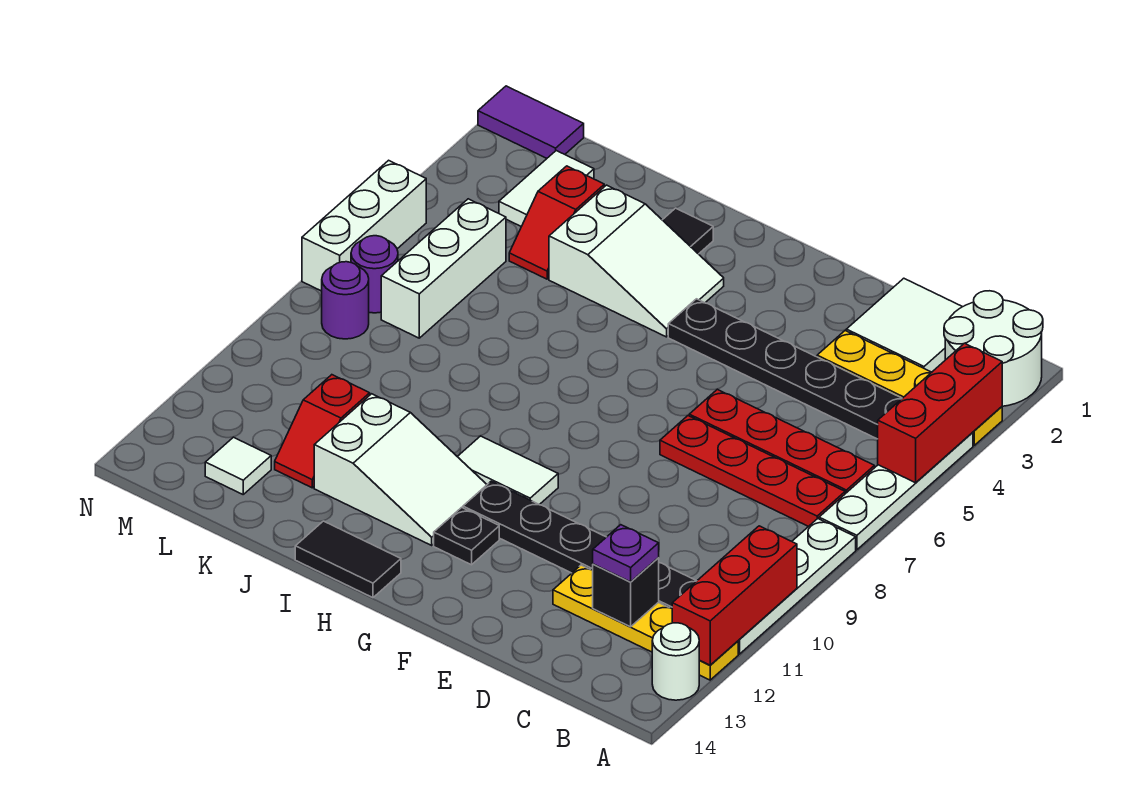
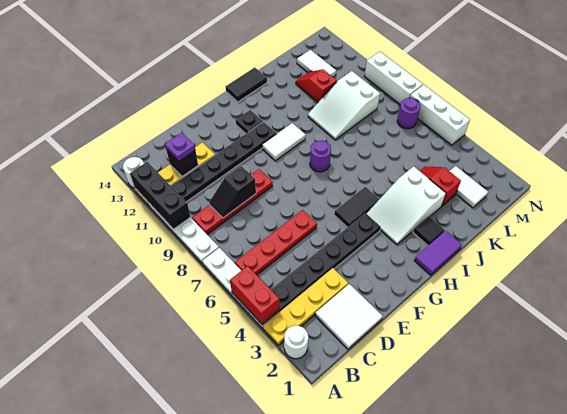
white round brick A1:B2 level 1 -> white round brick A2 level 1
red brick A3:A5 level 2 -> red brick A4:A5 level 2
red brick A10:A12 level 2 -> black brick A10:A12 level 2
red plate B7:E7 level 1 -> red plate B9:E9 level 1
none -> black slope C9:D9 level 2 top D
none -> black tile G5:H5 level 1
white slope H11:J12 level 1 top J -> white slope J9:L10 level 1 top L
white brick L5:L7 level 1 -> white brick N8:N10 level 1
white tile L13 level 1 -> white tile L12:L13 level 1
purple tile M1:N1 level 1 -> purple tile H1:I1 level 1
purple round brick M8 level 1 -> purple round brick H8 level 1

